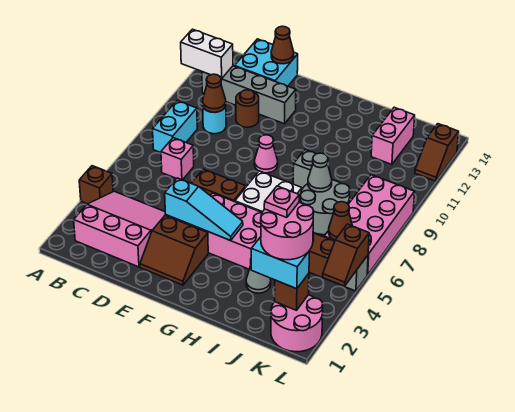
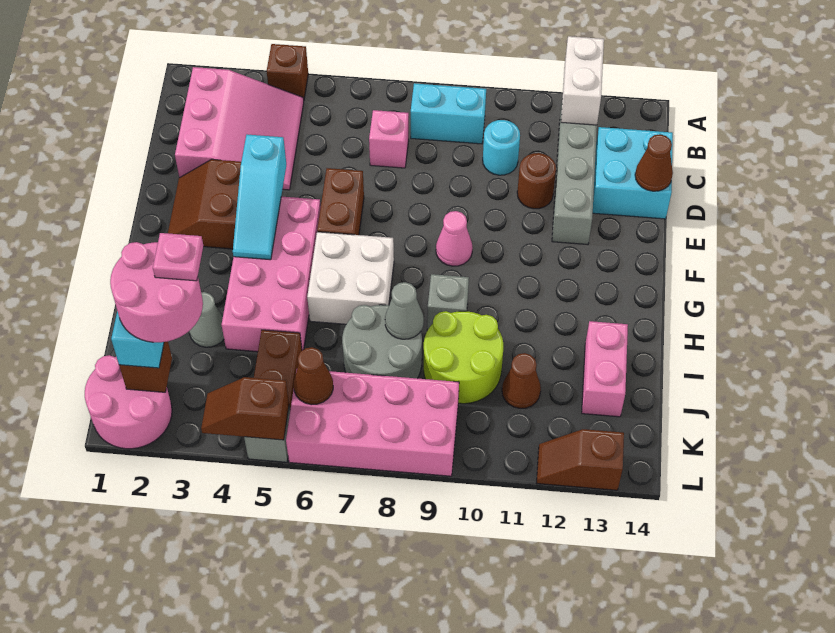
brown cone C10 level 2 -> brown cone J11 level 1
none -> lime round brick I9:J10 level 1
pink brick J12:J13 level 1 -> pink brick I13:J13 level 1

